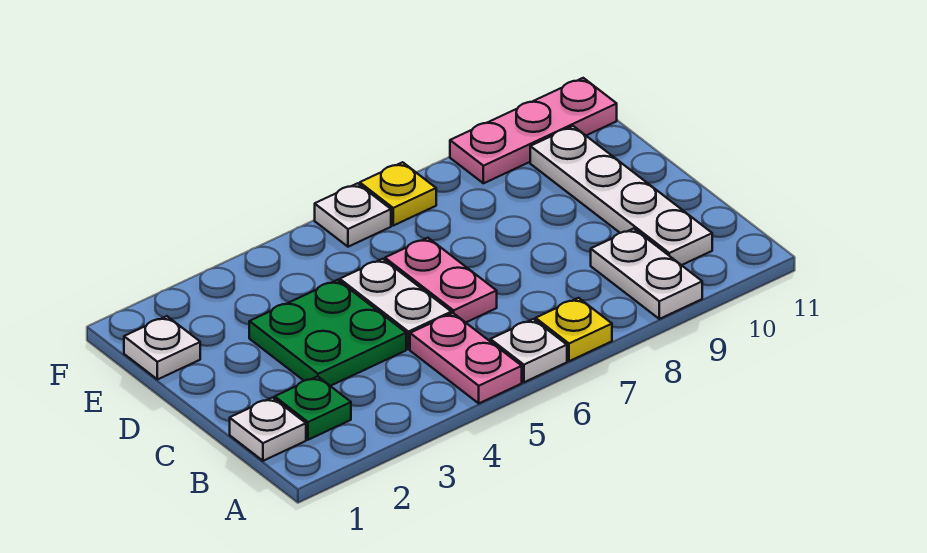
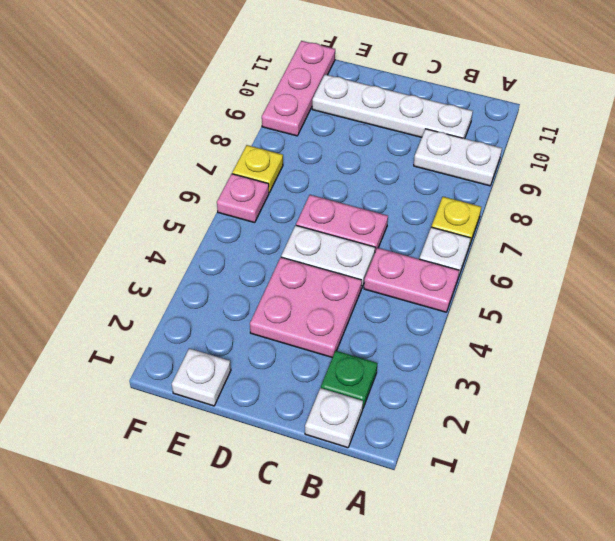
green plate C3:D4 level 1 -> pink plate C3:D4 level 1
white plate F6 level 1 -> pink plate F6 level 1

